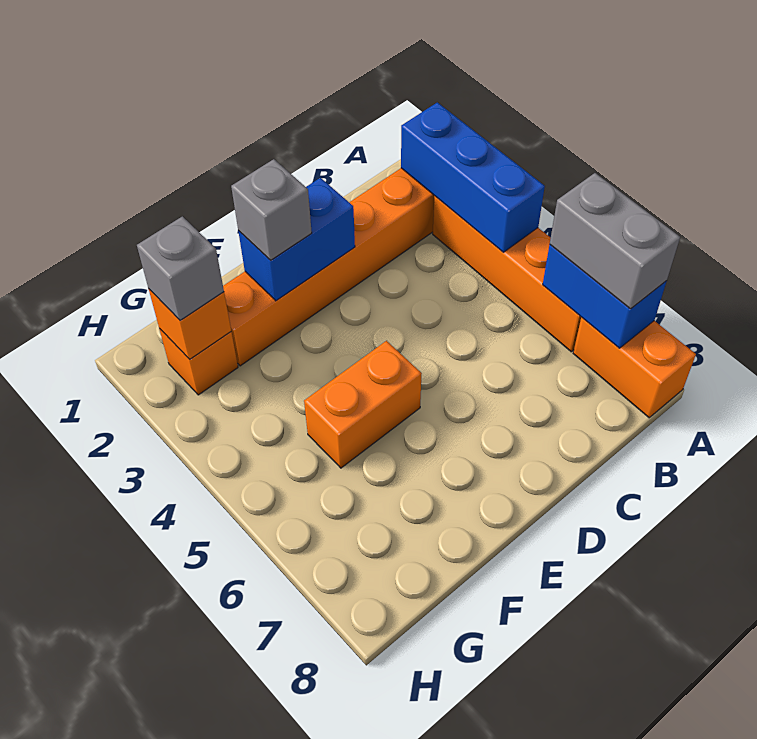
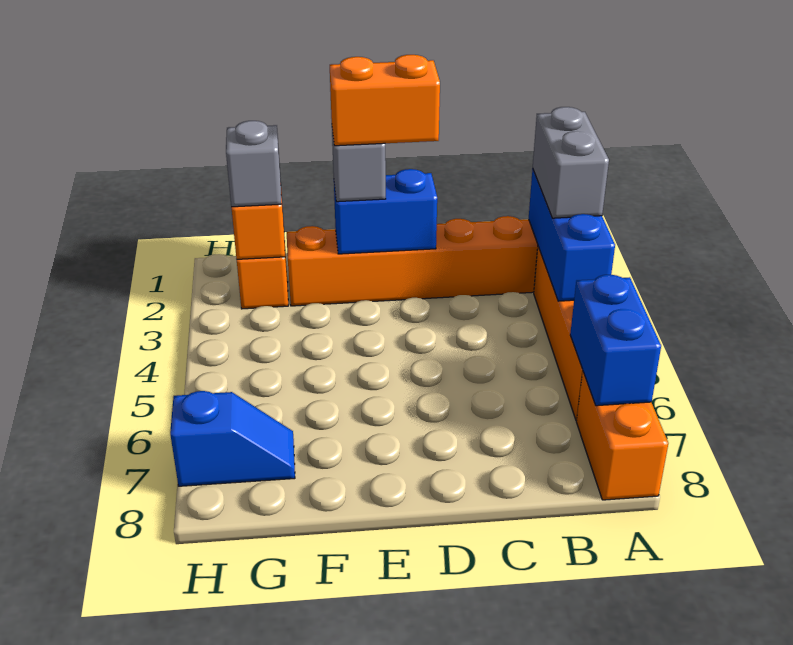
grey brick A6:A7 level 3 -> grey brick A2:A3 level 3
orange brick E5:F5 level 1 -> orange brick D2:E2 level 4
none -> blue slope G7:H7 level 1 top H

